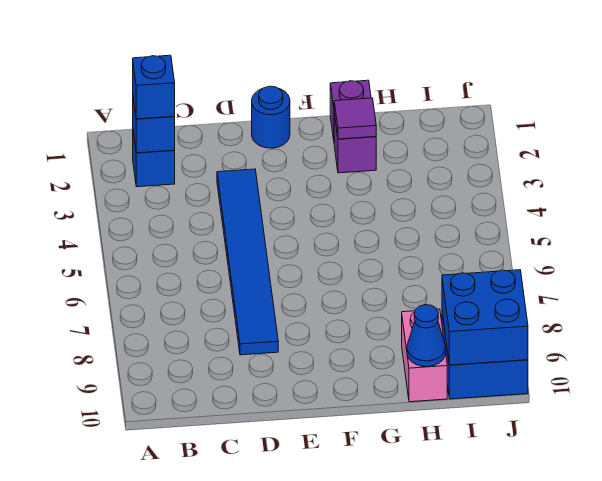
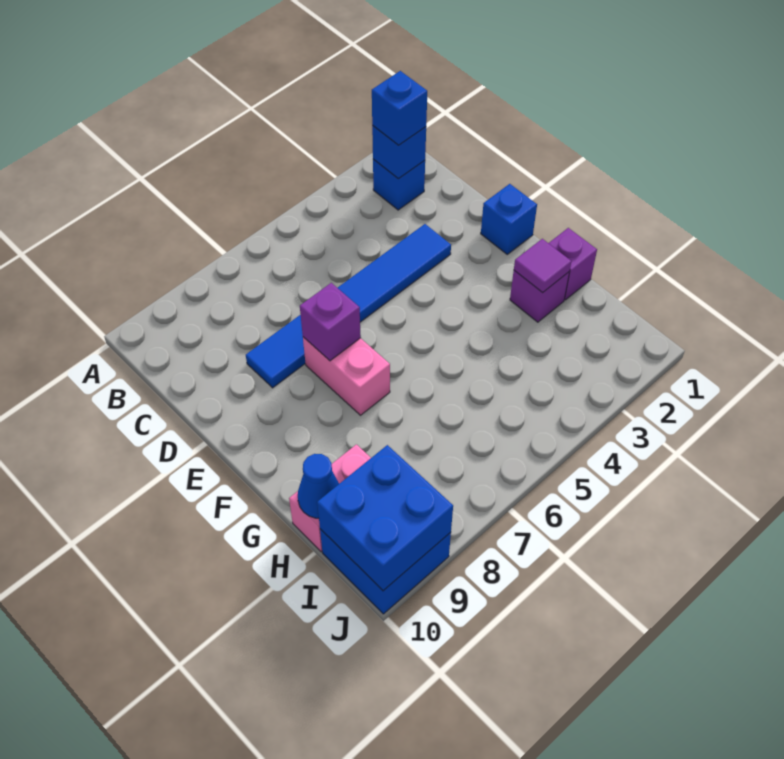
blue round brick E1 level 1 -> blue brick E1 level 1
none -> pink brick E7:F7 level 1
none -> purple brick E7 level 2

